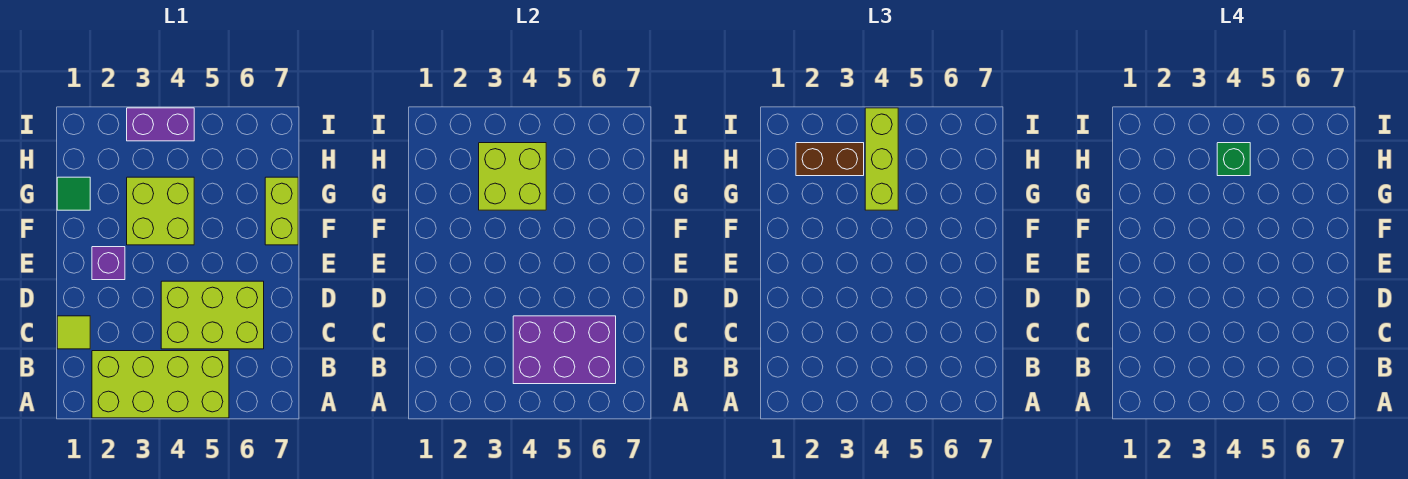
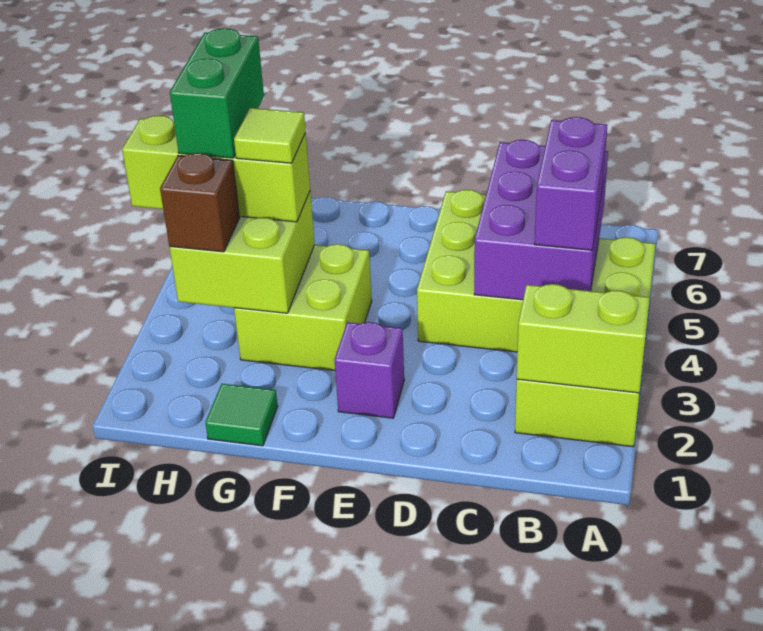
lime tile C1 level 1 -> lime tile G4 level 4
lime brick F7:G7 level 1 -> lime brick A2:B2 level 2
brown brick H2:H3 level 3 -> brown brick H3 level 3
green brick H4 level 4 -> green brick H4:H5 level 4
purple brick I3:I4 level 1 -> purple brick B4:B5 level 3

